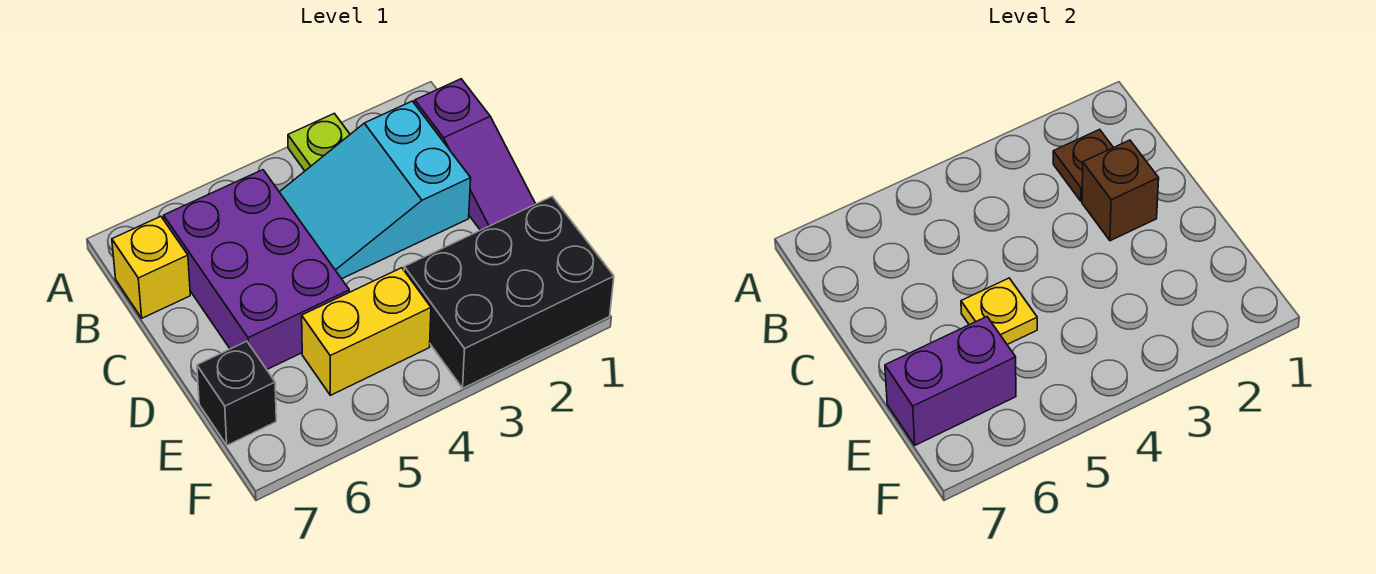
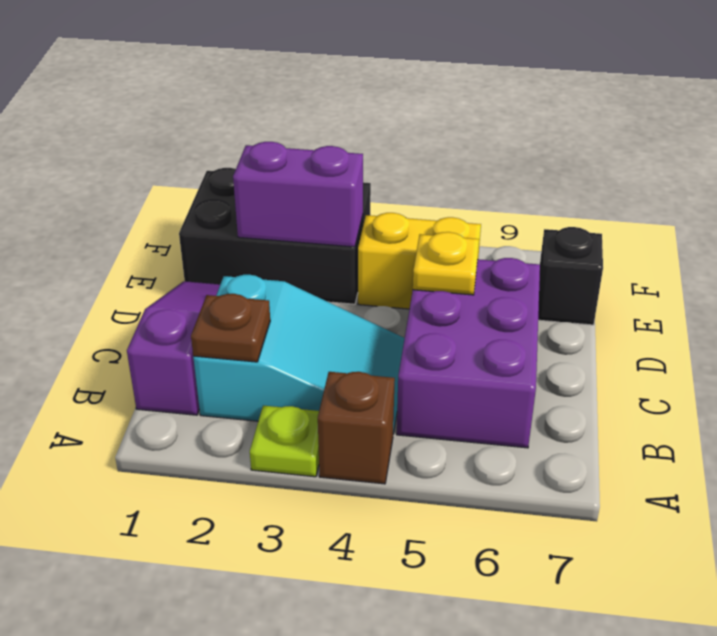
yellow brick B7 level 1 -> none
brown brick C2 level 2 -> brown brick A4 level 1
purple brick E6:E7 level 2 -> purple brick E2:E3 level 2

